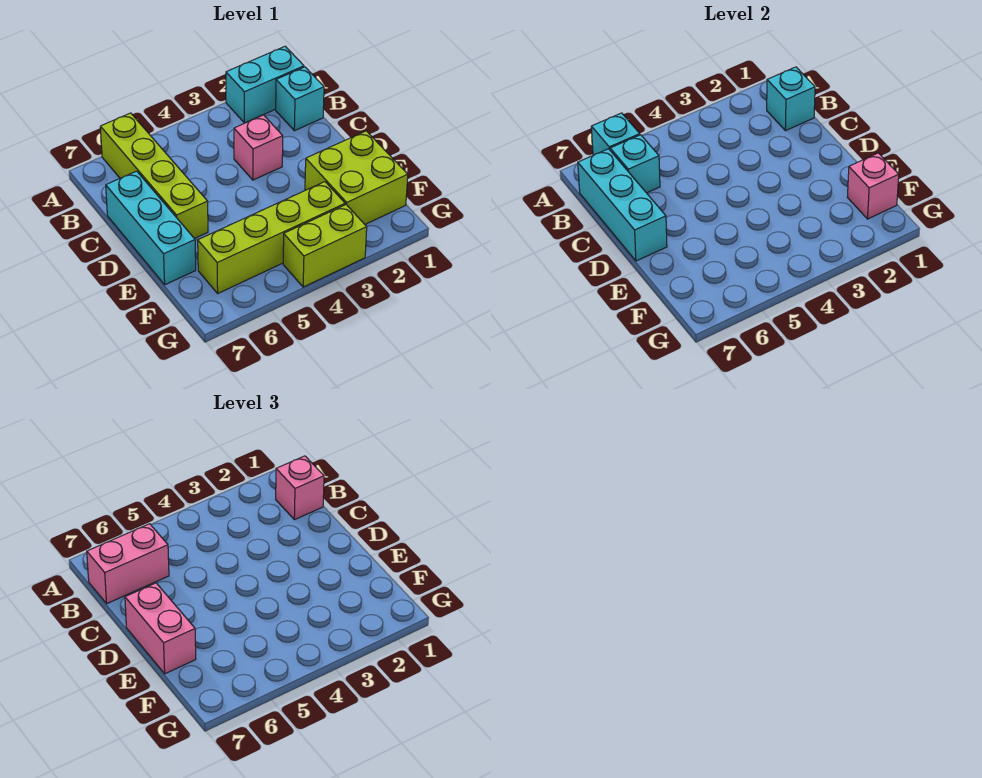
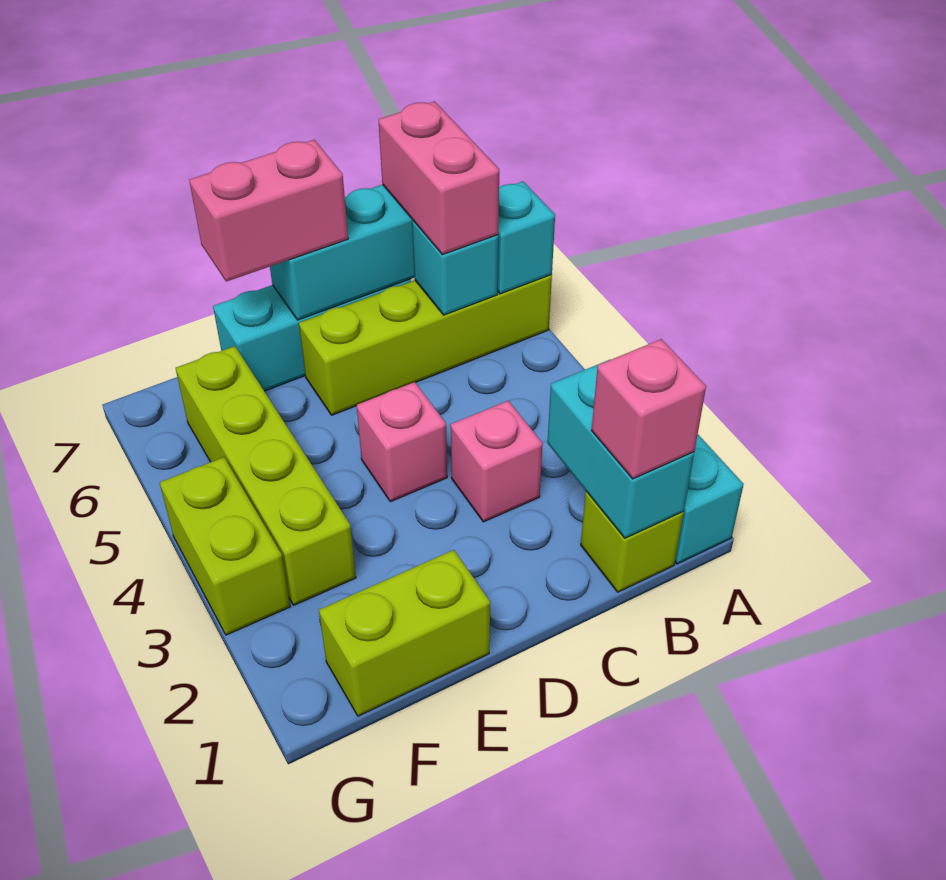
cyan brick B1 level 1 -> lime brick B1 level 1
cyan brick B1 level 2 -> cyan brick B1:B2 level 2
lime brick E1:F2 level 1 -> lime brick E1:F1 level 1
pink brick F1 level 2 -> pink brick D4 level 1

